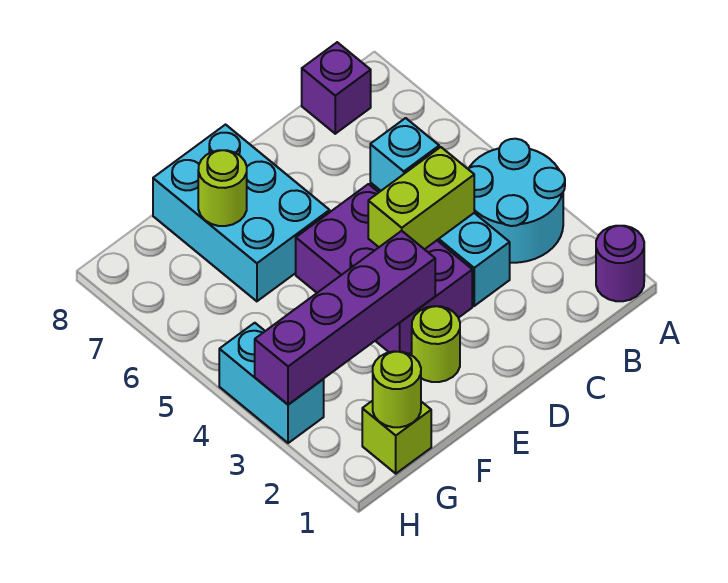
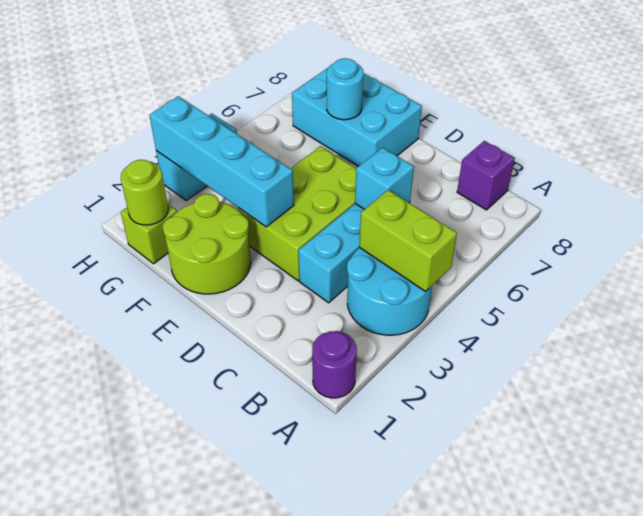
lime brick C4:D4 level 2 -> lime brick A4:B4 level 2
purple brick D3:E5 level 1 -> lime brick D3:E5 level 1
lime round brick E2 level 1 -> lime round brick E1:F2 level 1
purple brick E3:H3 level 2 -> cyan brick E3:H3 level 2
cyan brick E6:F8 level 1 -> cyan brick E7:G8 level 1
lime round brick F7 level 2 -> cyan round brick F7 level 2

